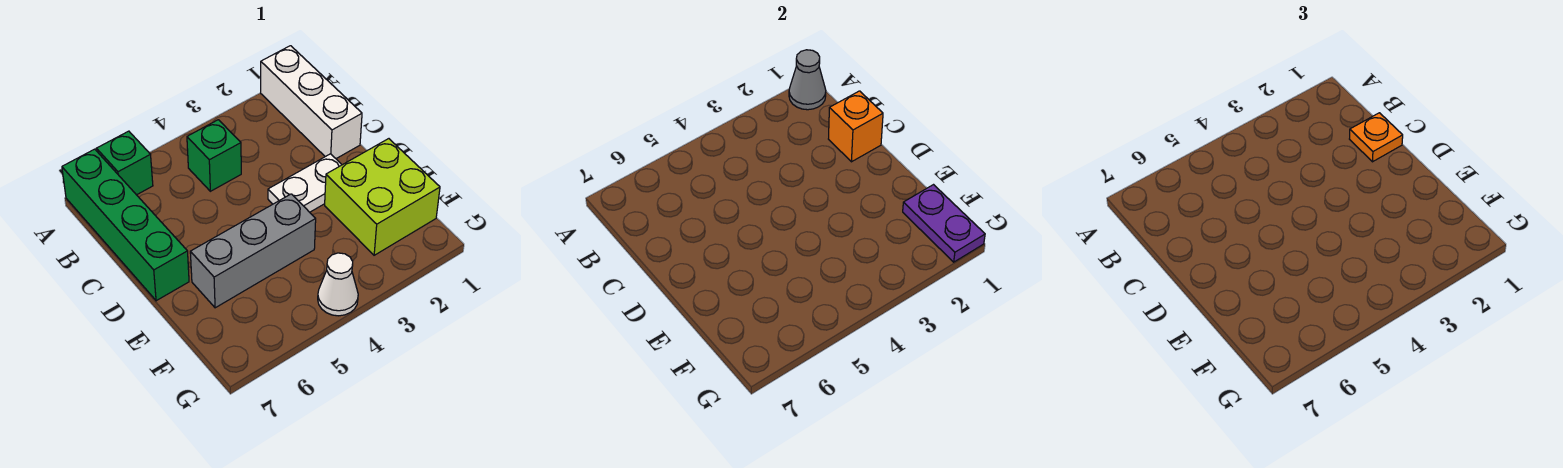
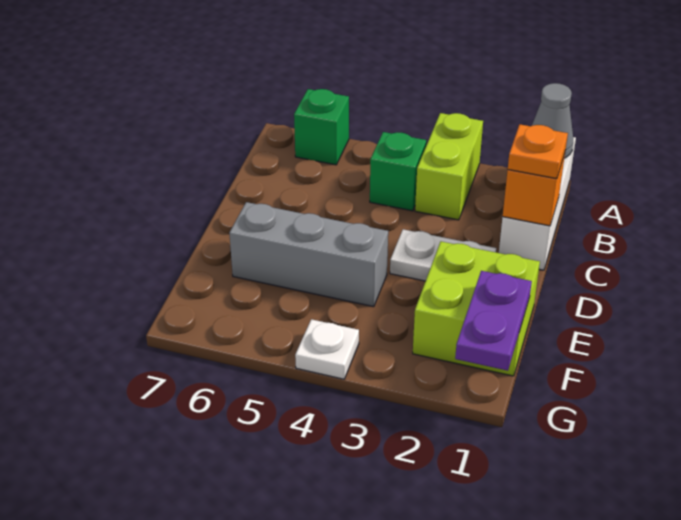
none -> lime brick A3:B3 level 1
green brick A7:D7 level 1 -> none
white cone G4 level 1 -> white plate G4 level 1

